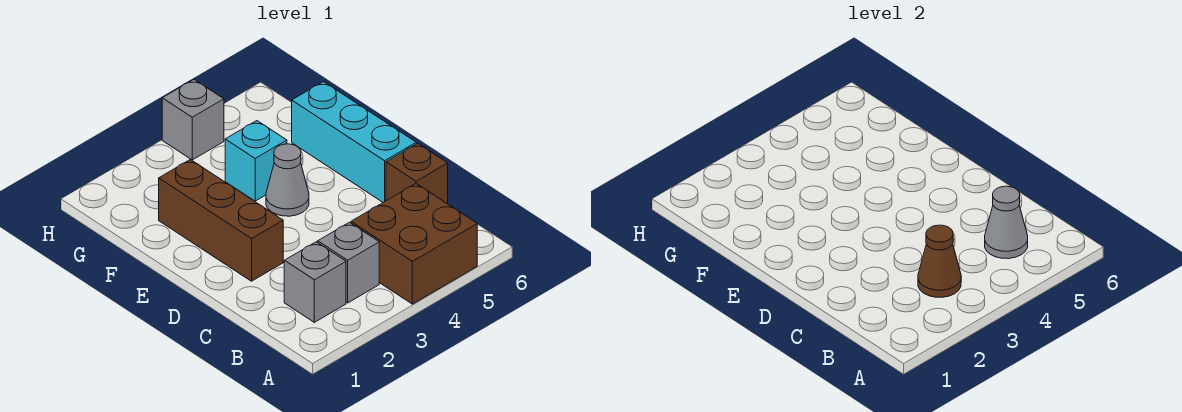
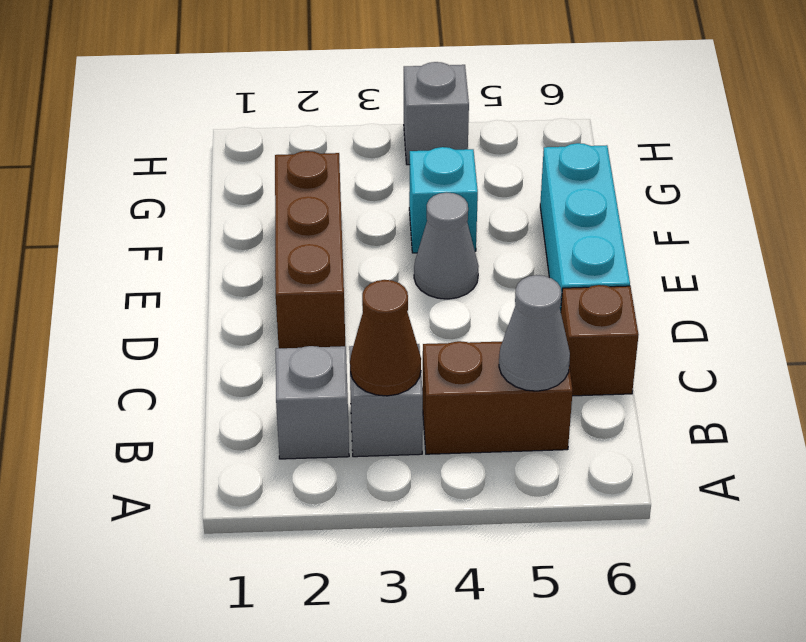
brown brick A4:B5 level 1 -> brown brick B4:B5 level 1

